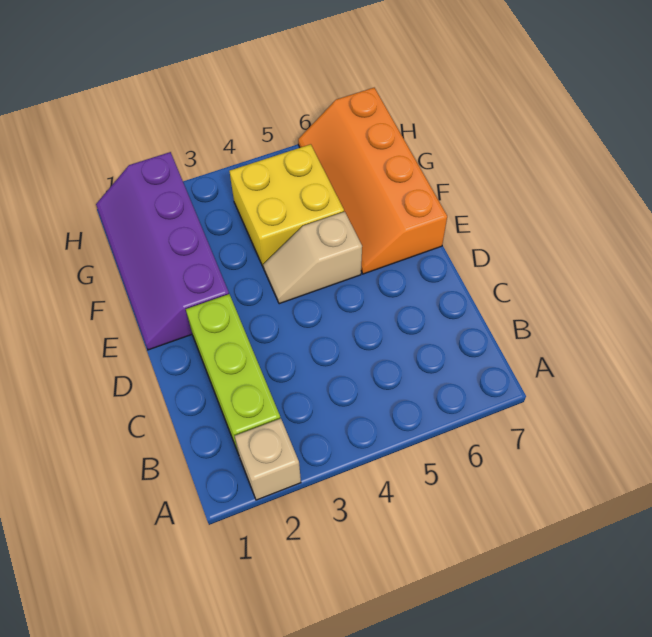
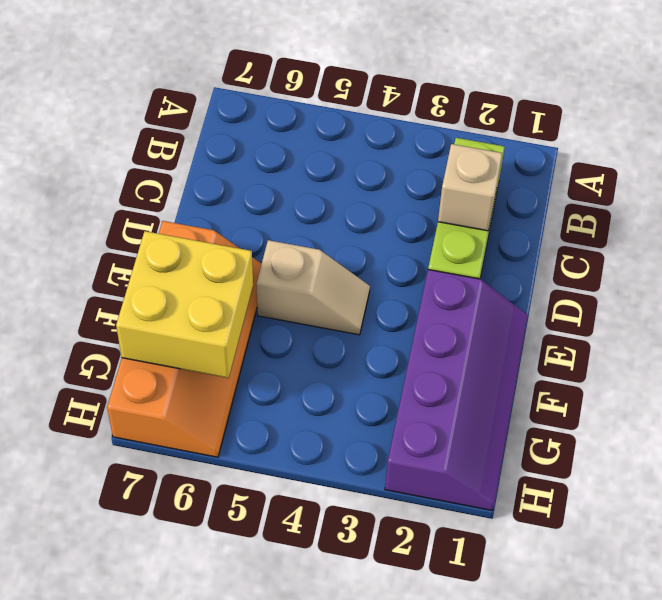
tan brick A2 level 1 -> tan brick C2 level 2
yellow brick F4:G5 level 1 -> yellow brick F6:G7 level 2

